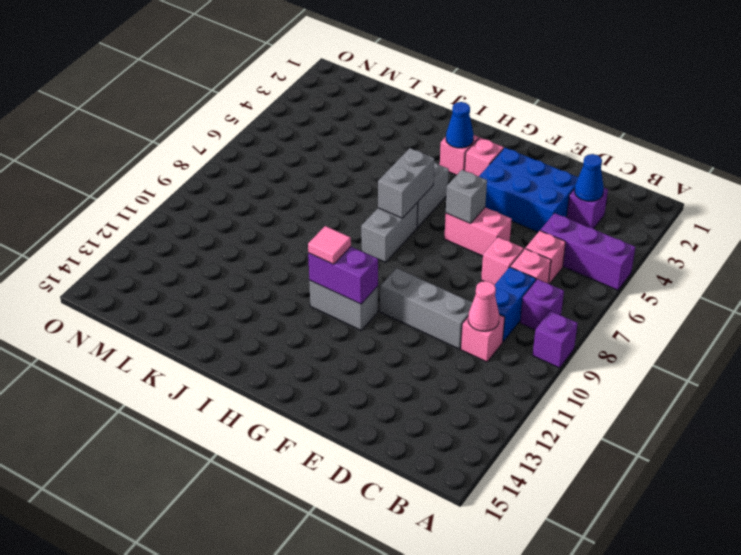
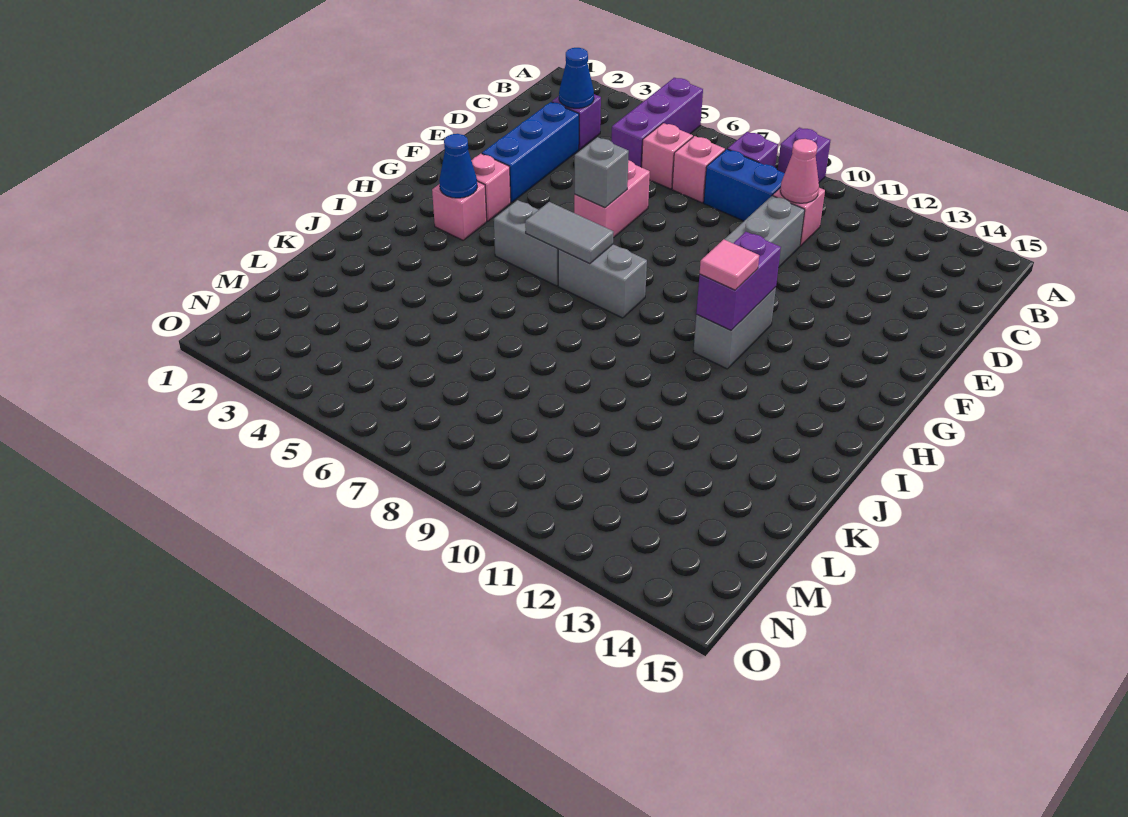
blue brick D3:F4 level 1 -> blue brick D3:F3 level 1
pink brick D7 level 1 -> none
grey brick H6:H7 level 2 -> grey tile H6:H7 level 2

